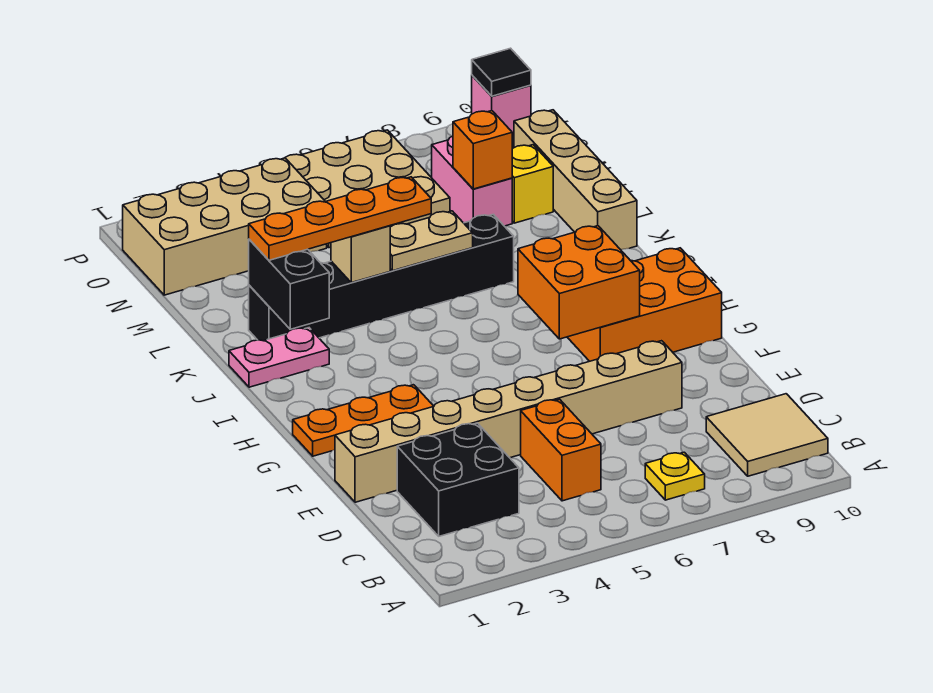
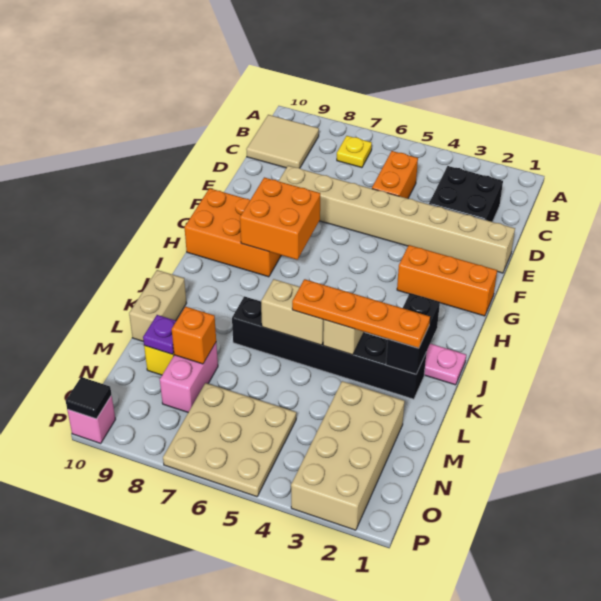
orange plate G1:G3 level 1 -> orange brick G1:G3 level 1
tan plate K5:K6 level 2 -> tan brick K5:K6 level 2
tan brick K10:N10 level 1 -> tan brick K10:L10 level 1
none -> purple plate M9 level 2
tan brick N1:O4 level 1 -> tan brick M2:P3 level 1

